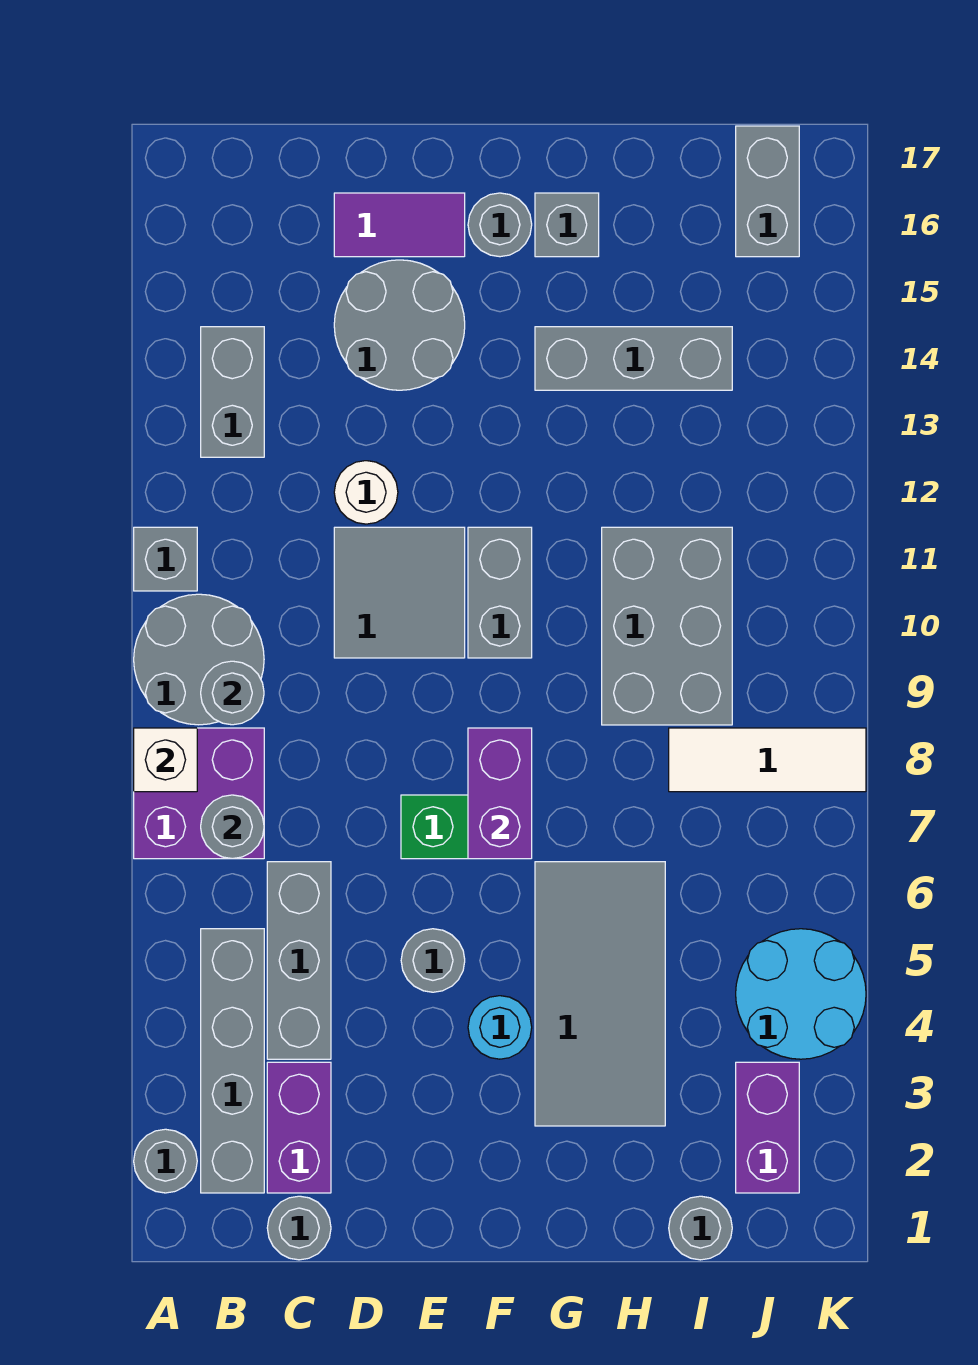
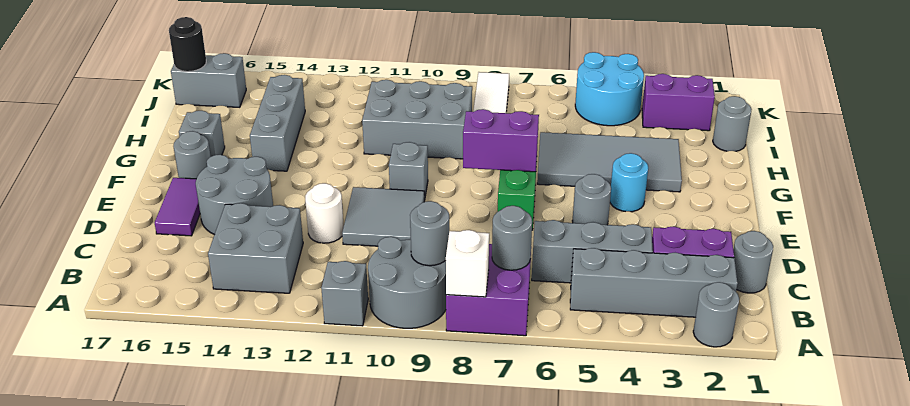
grey brick B13:B14 level 1 -> grey brick B13:C14 level 1
grey brick F10:F11 level 1 -> grey brick F10 level 1
none -> black round brick J17 level 2

